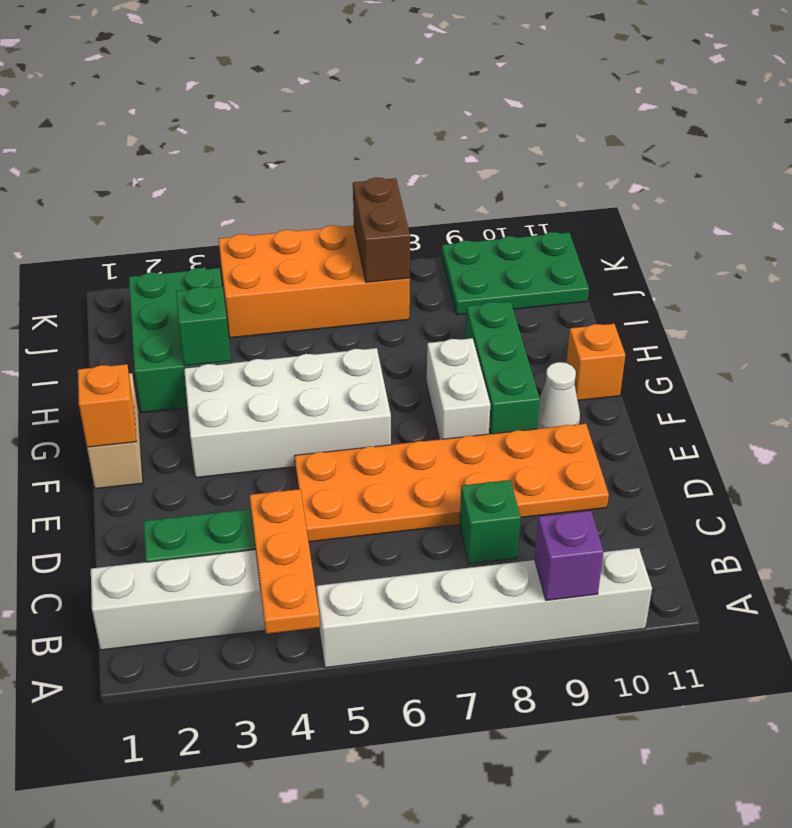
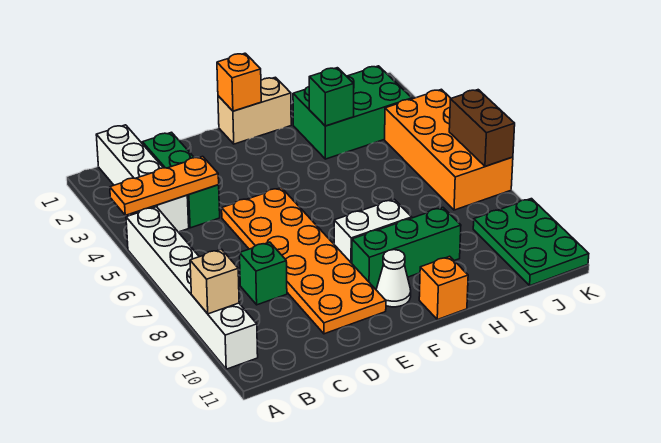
purple brick A9 level 2 -> tan brick A9 level 2
white brick F3:G6 level 1 -> none
brown brick J7:K7 level 2 -> brown brick K6:K7 level 2

